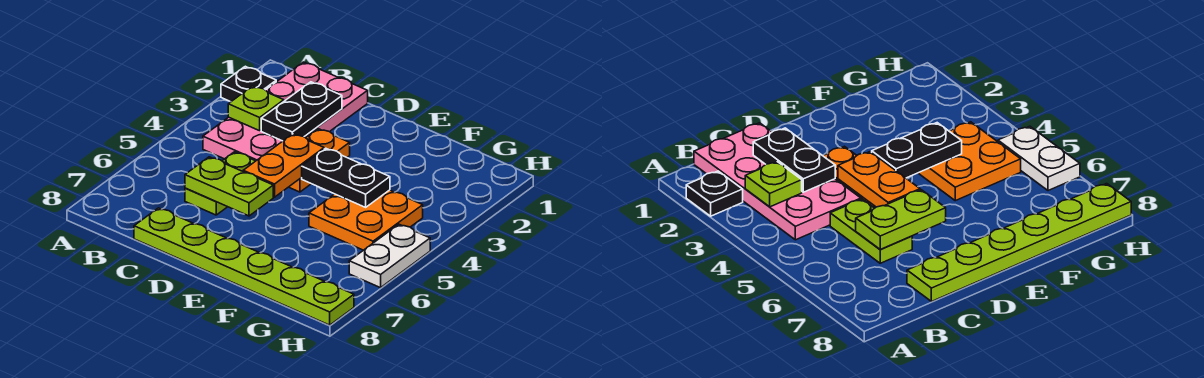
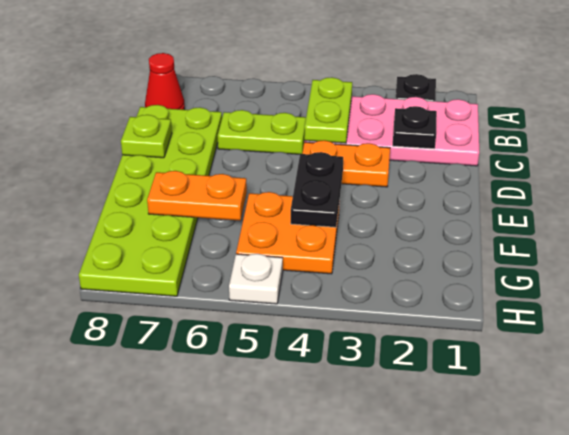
lime plate B3 level 2 -> lime plate D8 level 2
none -> red cone B8 level 1
black plate C2:C3 level 2 -> black plate C2 level 2
lime plate C6:D6 level 2 -> lime plate B4:C4 level 2
lime plate C8:H8 level 1 -> lime plate C7:H8 level 1
orange plate D4:D5 level 2 -> orange plate F6:F7 level 2
white plate H5:H6 level 1 -> white plate H5 level 1

